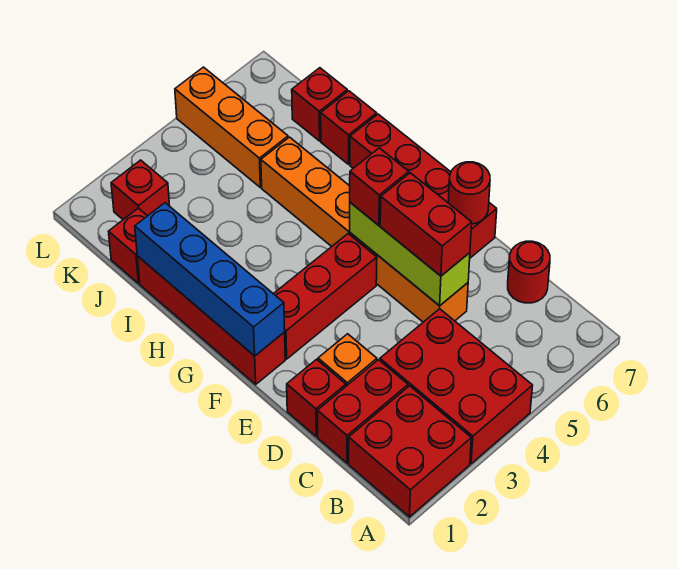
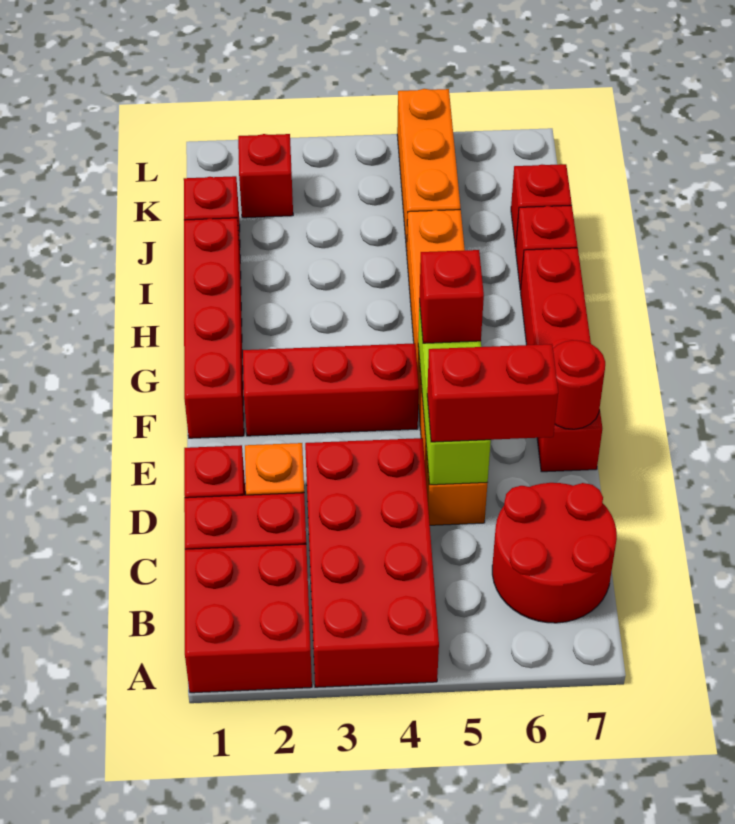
red brick A3:C4 level 1 -> red brick A3:D4 level 1
red round brick C7 level 1 -> red round brick B6:C7 level 1
red brick D5:E5 level 3 -> red brick D5:D6 level 3
blue brick F1:I1 level 2 -> none

